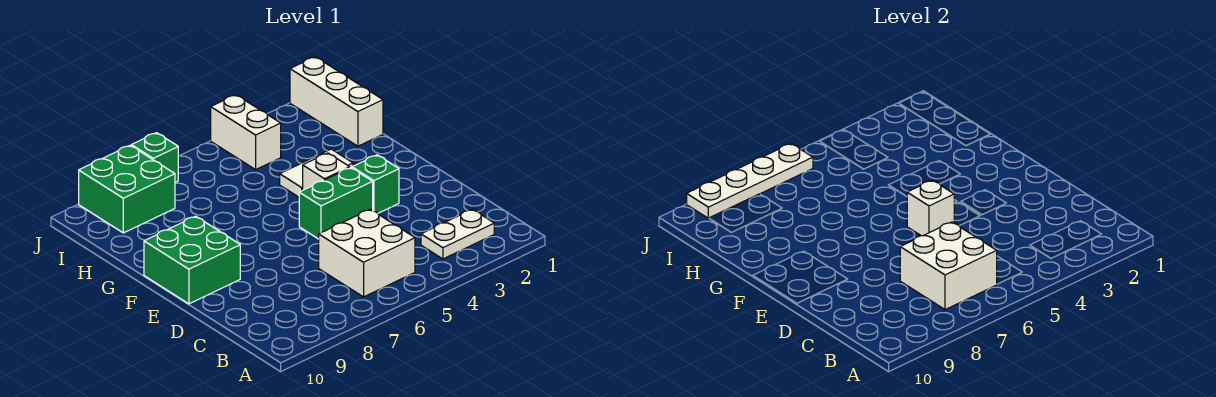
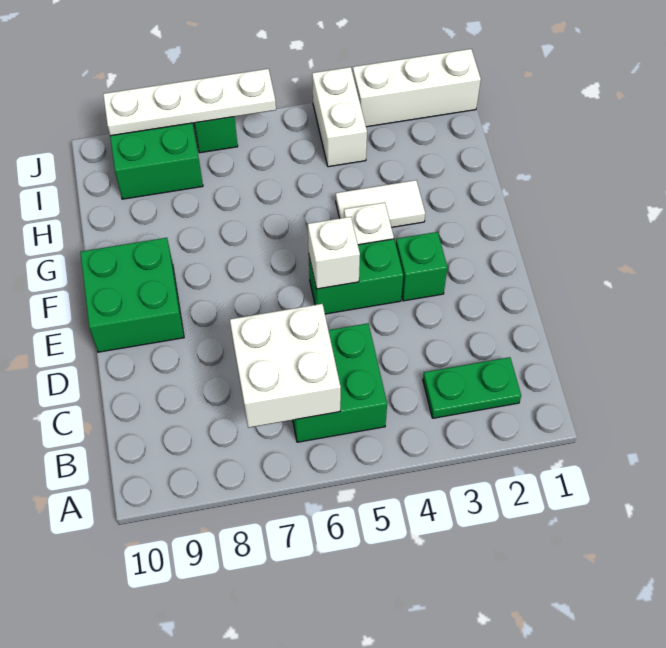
white plate B2:B3 level 1 -> green plate B2:B3 level 1
white brick B5:C6 level 1 -> green brick B5:C6 level 1
white brick H1:J1 level 1 -> white brick J1:J3 level 1

